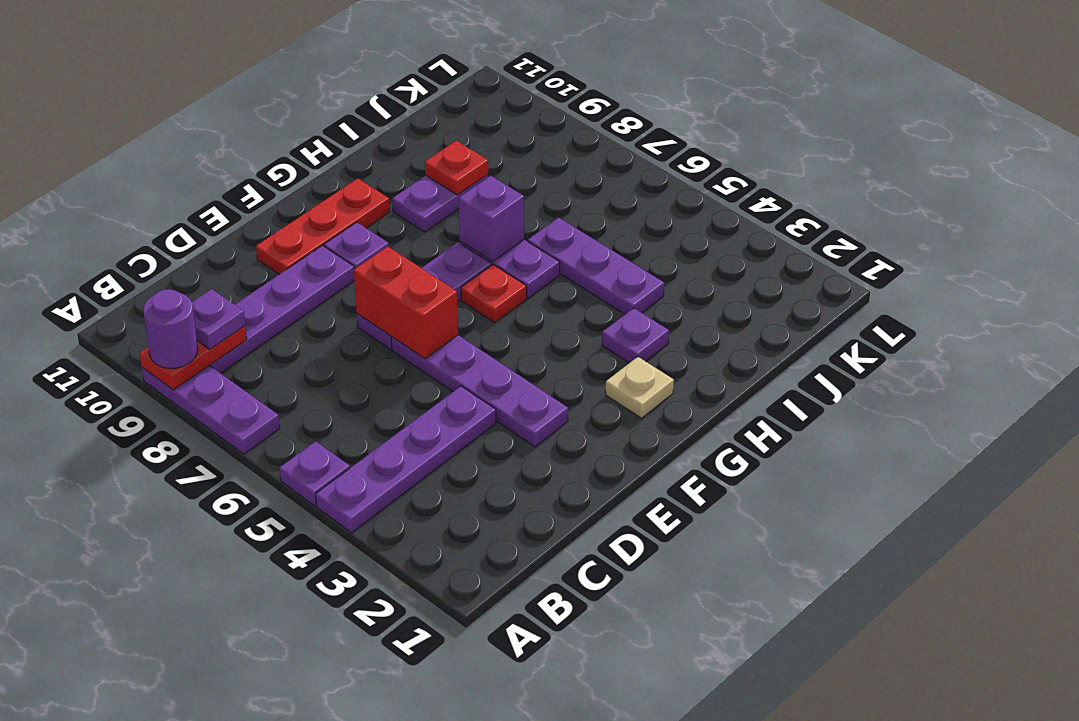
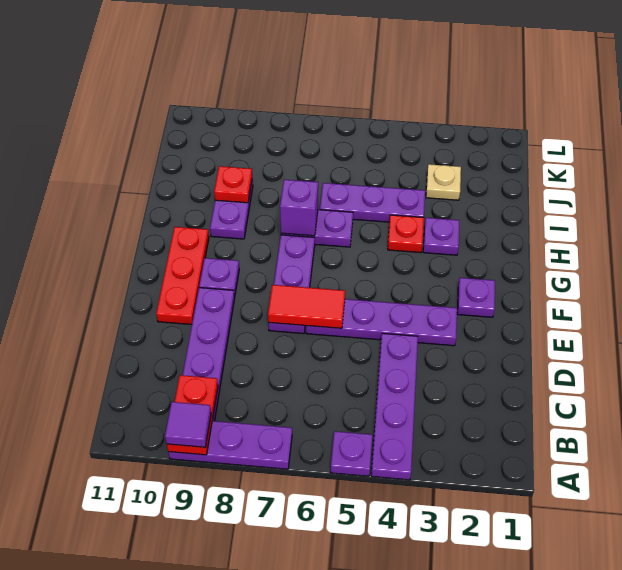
purple round brick A9 level 3 -> purple tile A9 level 3
purple plate B9 level 3 -> purple plate F2 level 1
red brick E6:E7 level 2 -> red tile E6:E7 level 2
tan plate G2 level 1 -> tan plate J3 level 1
red plate G6 level 1 -> red plate H4 level 1

